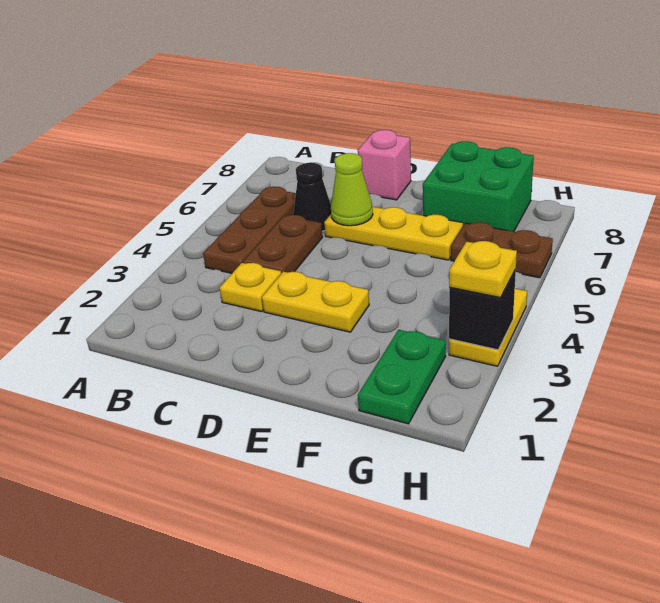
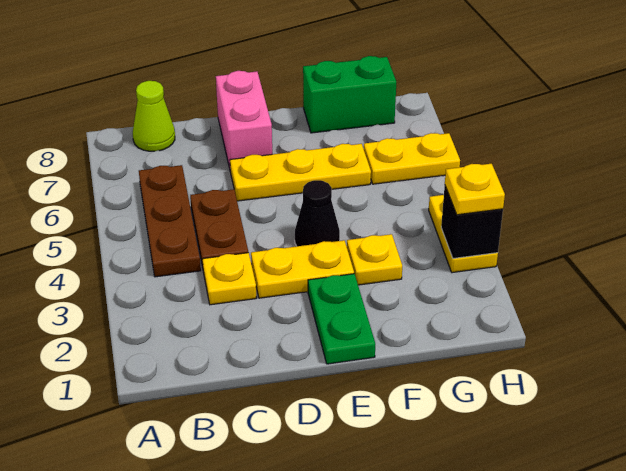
black cone C6 level 1 -> black cone E4 level 1
lime cone D6 level 2 -> lime cone B8 level 1
pink brick D8 level 1 -> pink brick D7:D8 level 1
none -> yellow plate F3 level 1
green brick F7:G8 level 1 -> green brick F8:G8 level 1
green plate G1:G2 level 1 -> green plate E1:E2 level 1
brown plate G6:H6 level 1 -> yellow plate G6:H6 level 1

